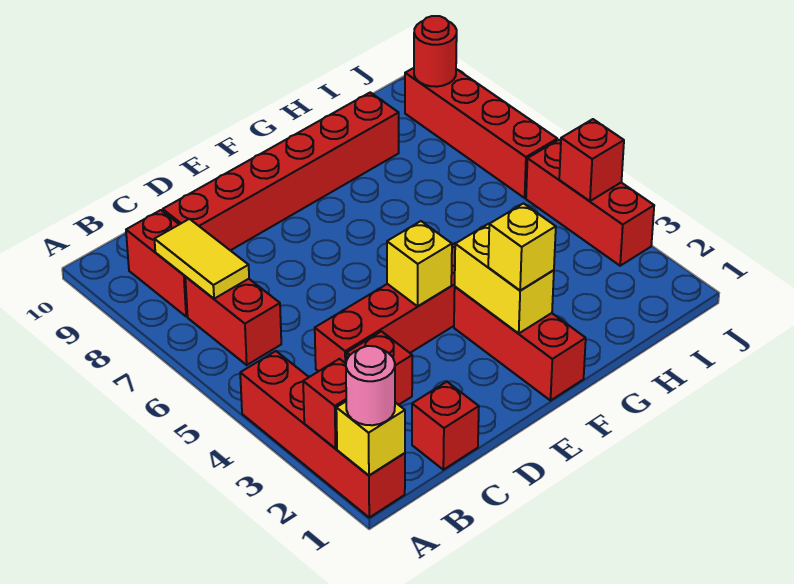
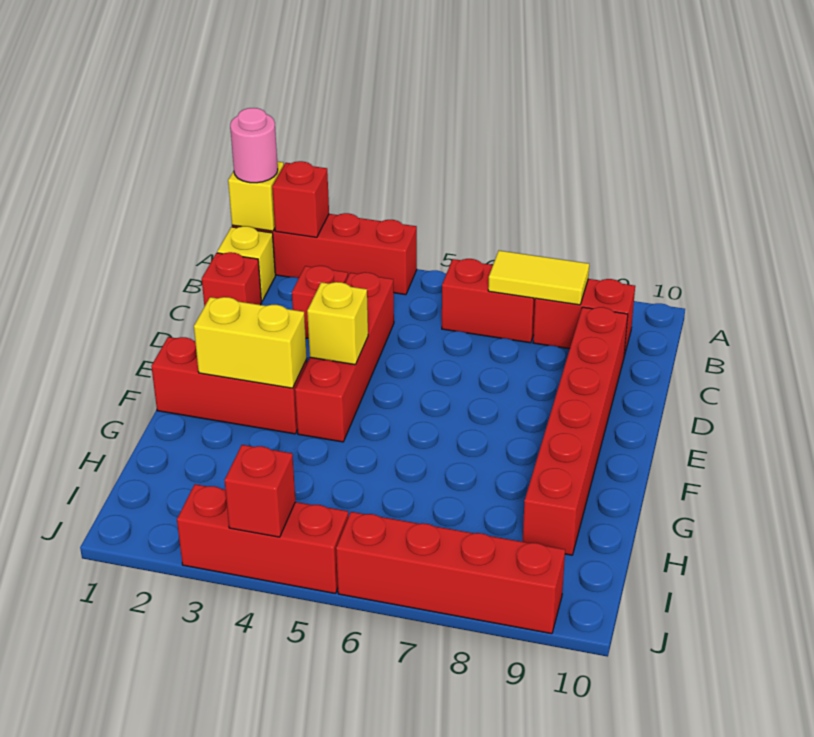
yellow brick F2 level 3 -> yellow brick B1 level 1
red round brick J9 level 2 -> none

